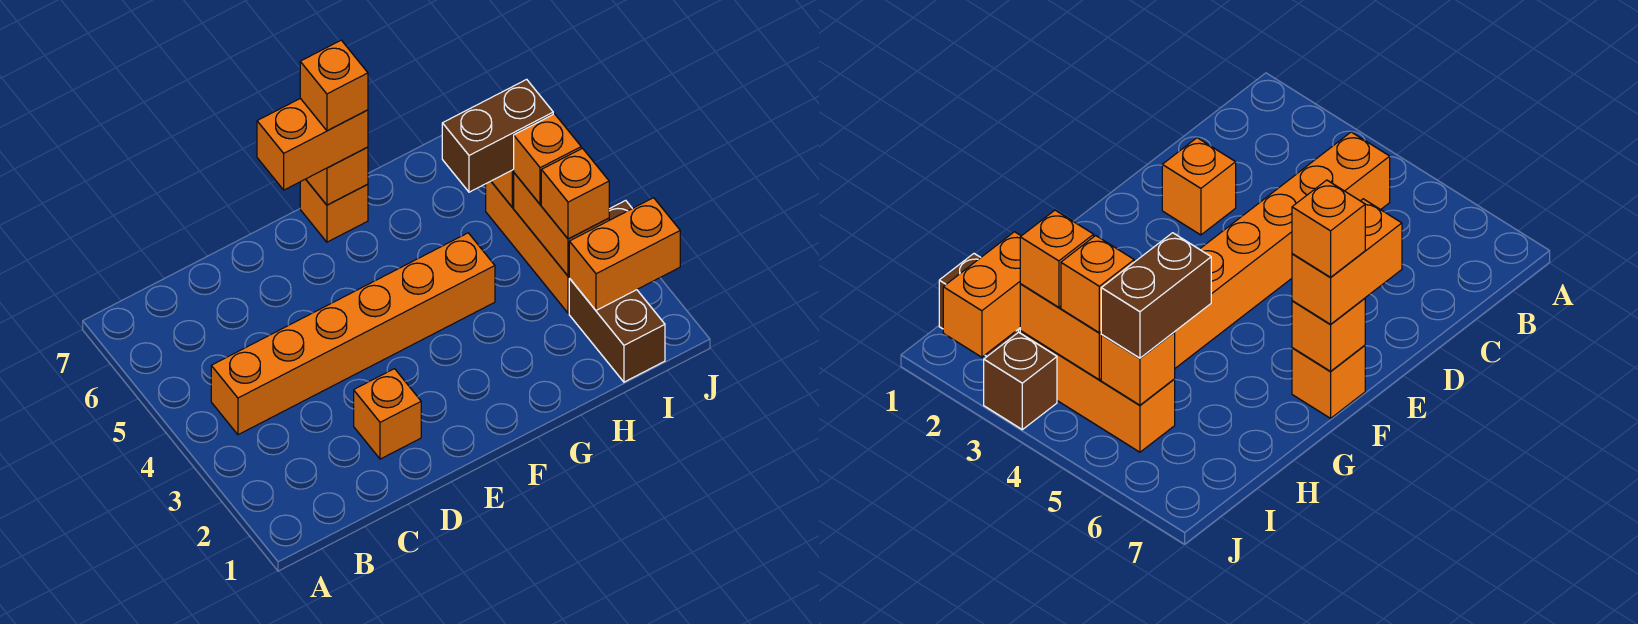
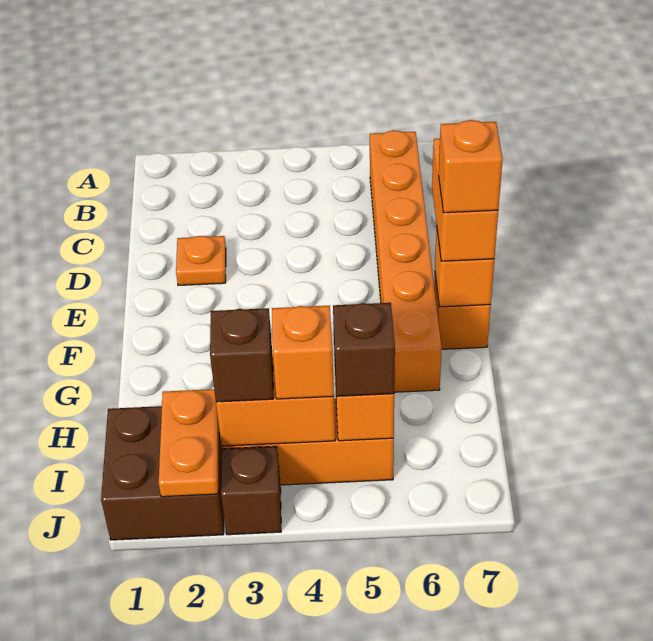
orange brick B4:G4 level 1 -> orange brick B6:G6 level 1
orange brick D2 level 1 -> orange plate D2 level 1
brown brick H5:I5 level 3 -> brown brick I5 level 3
brown brick I1:I2 level 1 -> brown brick I1:J2 level 1
orange brick I2:J2 level 2 -> orange plate I2:J2 level 2
orange brick I3 level 3 -> brown brick I3 level 3

